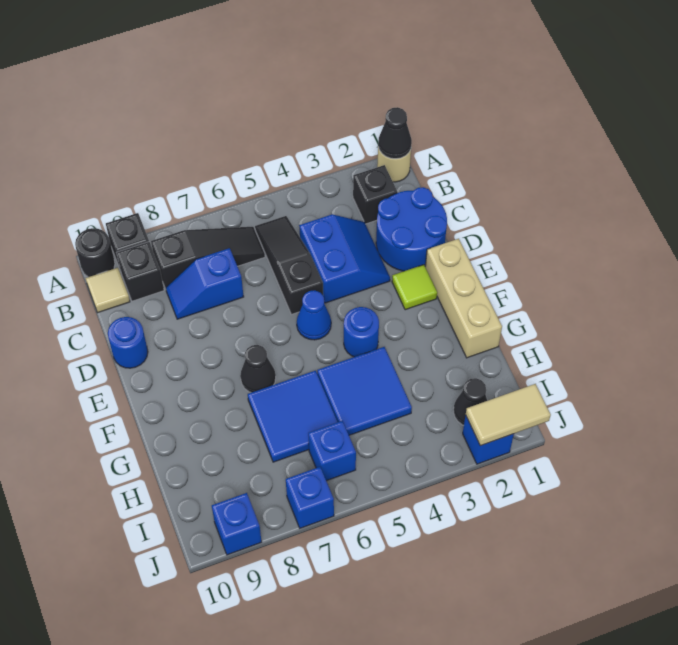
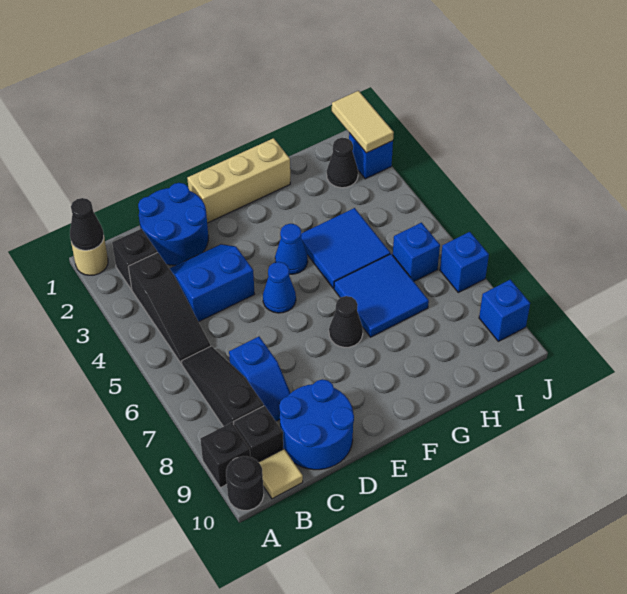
black slope B5:D5 level 1 top D -> black slope B3:B5 level 1 top 3
blue round brick D10 level 1 -> blue round brick C9:D10 level 1
lime tile E2 level 1 -> none
blue round brick F4 level 1 -> blue cone F4 level 1

